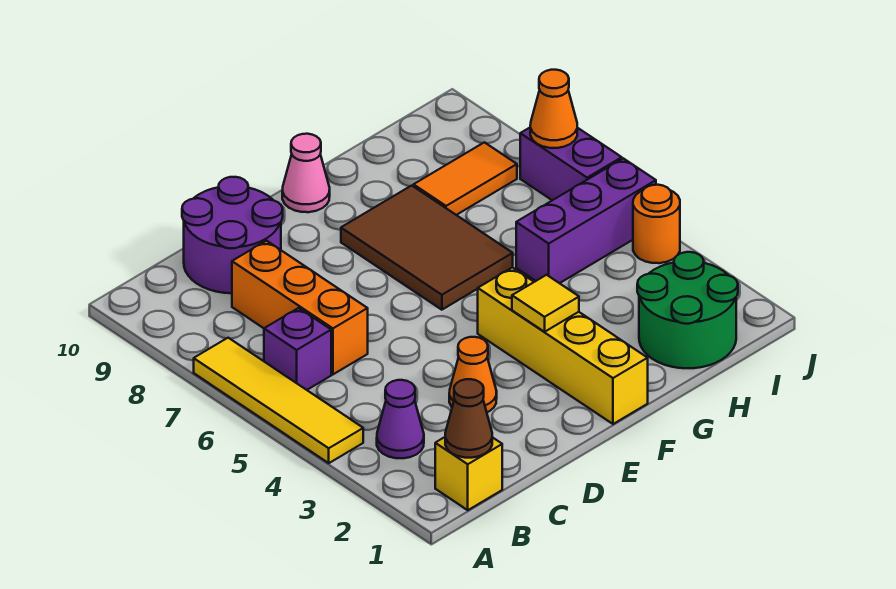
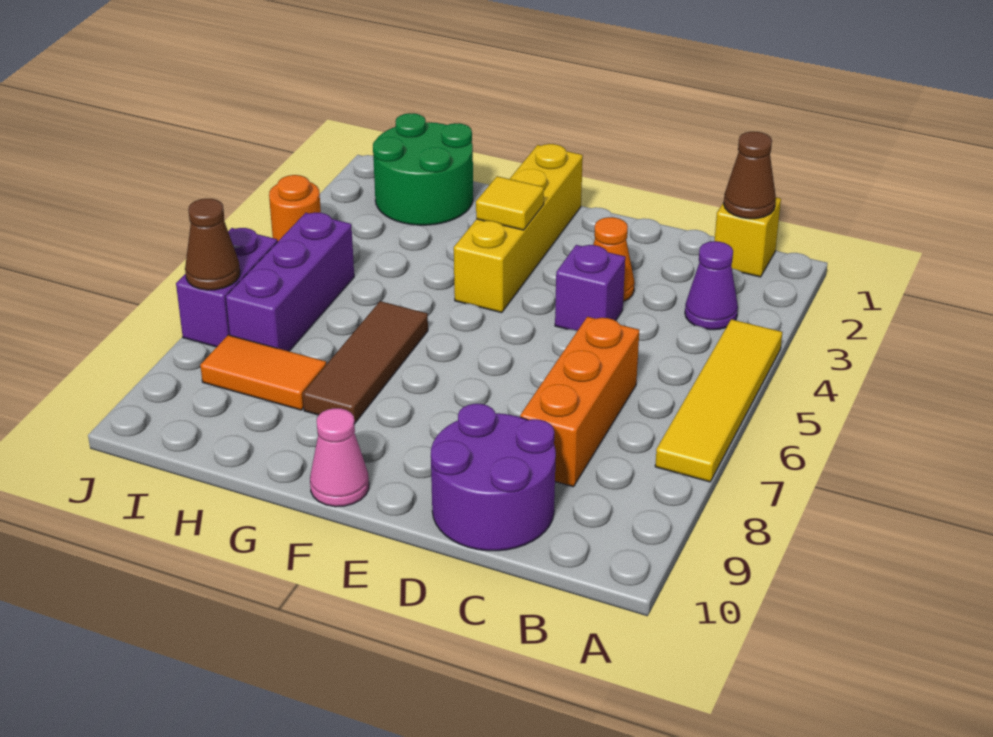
purple brick B6 level 1 -> purple brick D4 level 1
brown tile F6:G8 level 1 -> brown tile G6:G8 level 1
purple brick H5:J5 level 1 -> purple brick I5:I7 level 1
orange cone J7 level 2 -> brown cone J7 level 2

